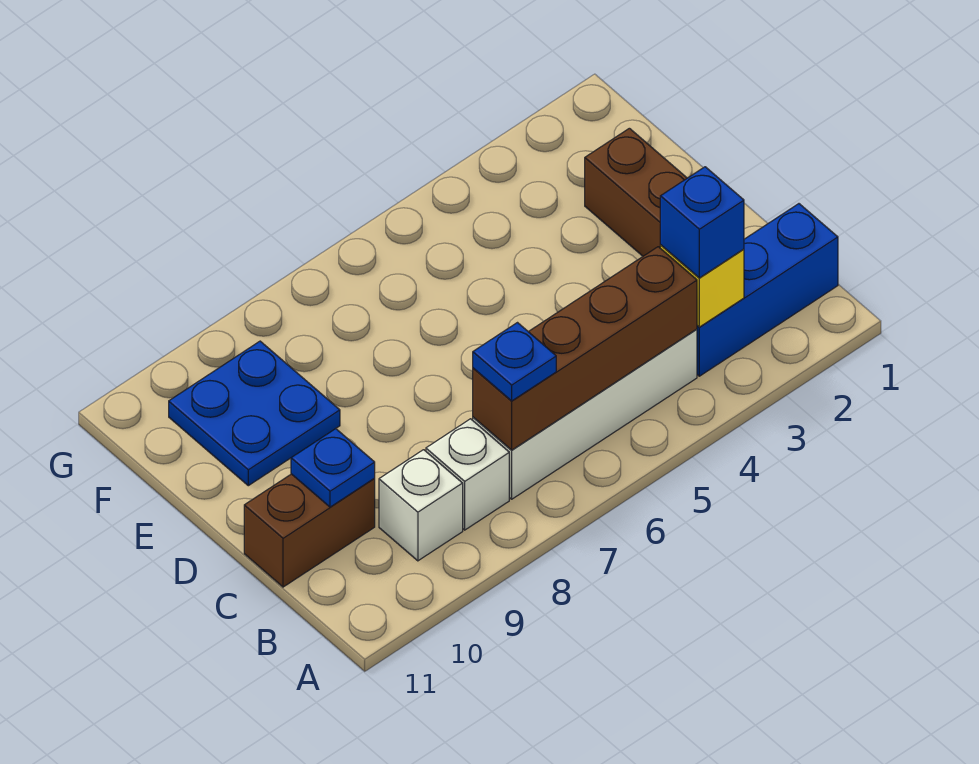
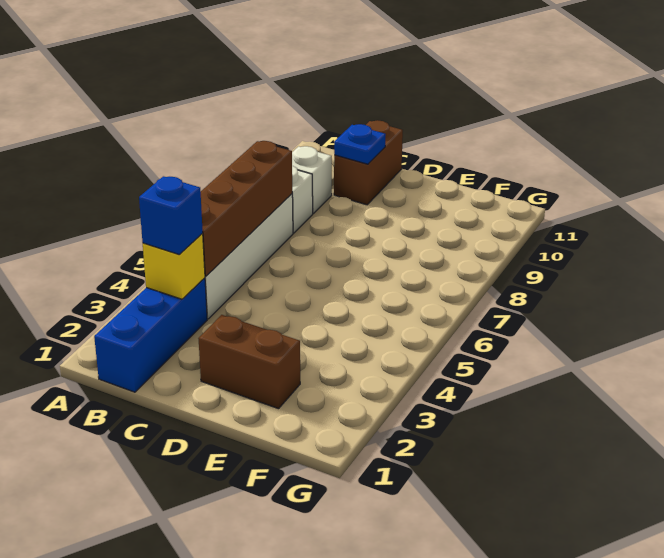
blue plate B7 level 3 -> none
blue plate E9:F10 level 1 -> none

